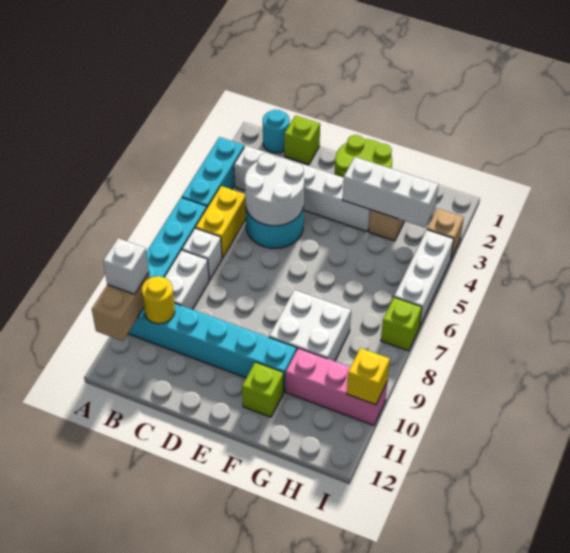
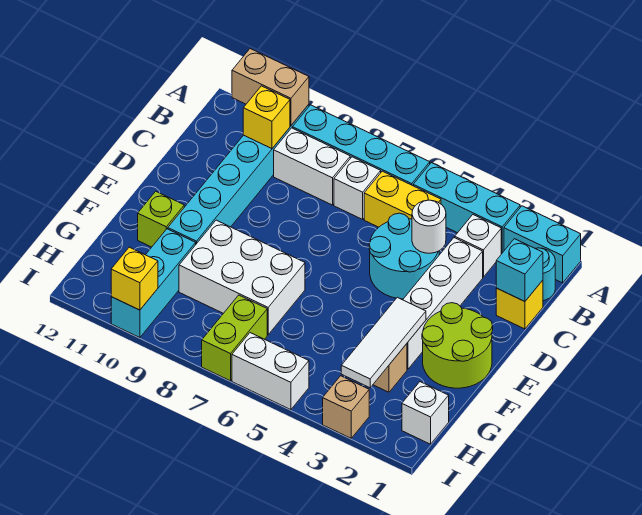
none -> cyan brick A1:A2 level 1
white brick A10 level 3 -> white brick H1 level 1
yellow round brick B10 level 2 -> yellow brick B10 level 2
lime brick C1 level 1 -> yellow brick C1 level 1
none -> cyan brick C1 level 2
white round brick C4:D5 level 2 -> white round brick C4 level 2
white brick F3:H3 level 2 -> white tile F3:H3 level 2
white brick F8:G9 level 1 -> white brick F7:G9 level 1
pink brick G10:I10 level 1 -> cyan brick G10:I10 level 1
white brick I4:I6 level 1 -> white brick I5:I6 level 1
lime brick I7 level 1 -> lime brick H7:I7 level 1

